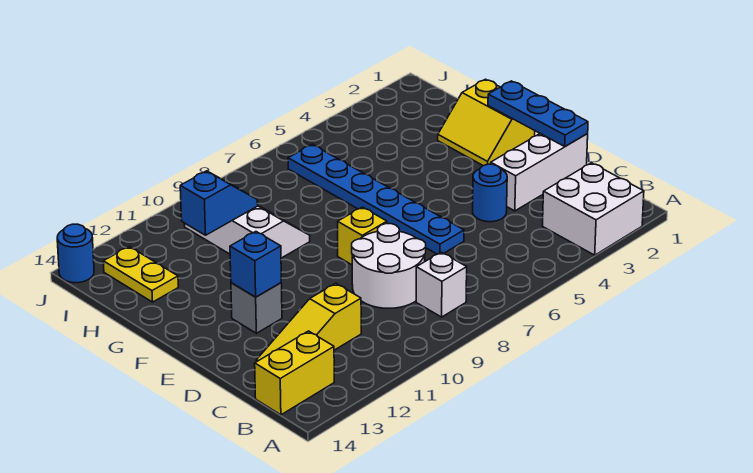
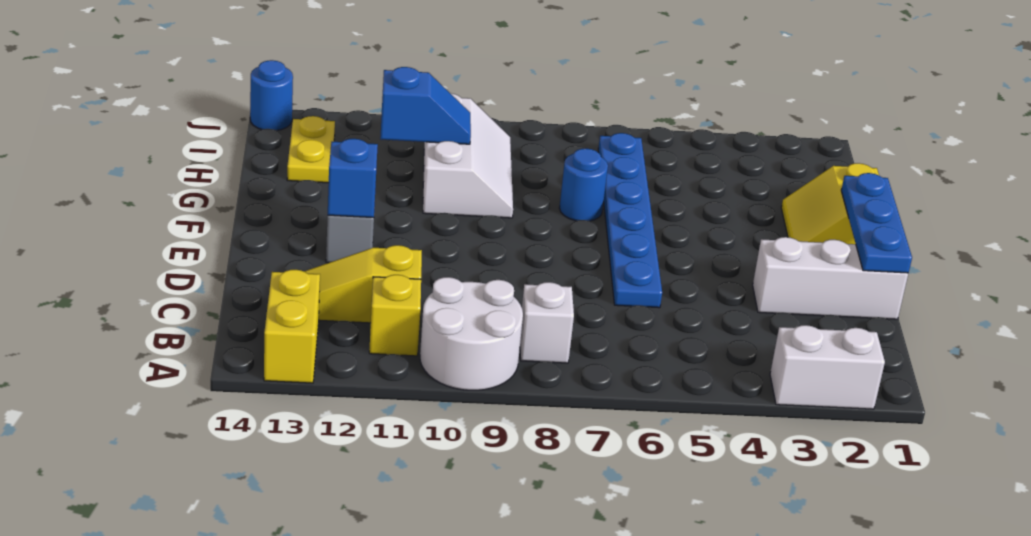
white brick A2:B3 level 1 -> white brick A2:A3 level 1
yellow brick B13:B14 level 1 -> yellow brick A13:B13 level 1
white round brick C8:D9 level 1 -> white round brick A9:B10 level 1
blue round brick D4 level 1 -> blue round brick G7 level 1
yellow brick E8 level 1 -> yellow brick B11 level 1

